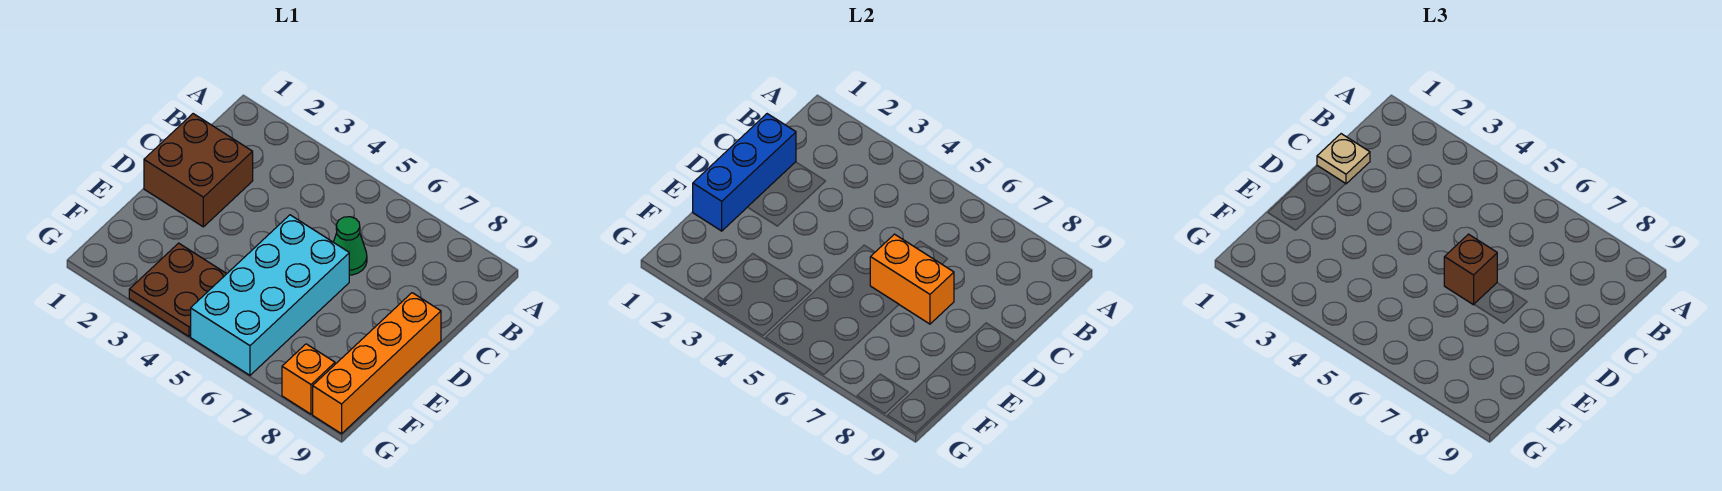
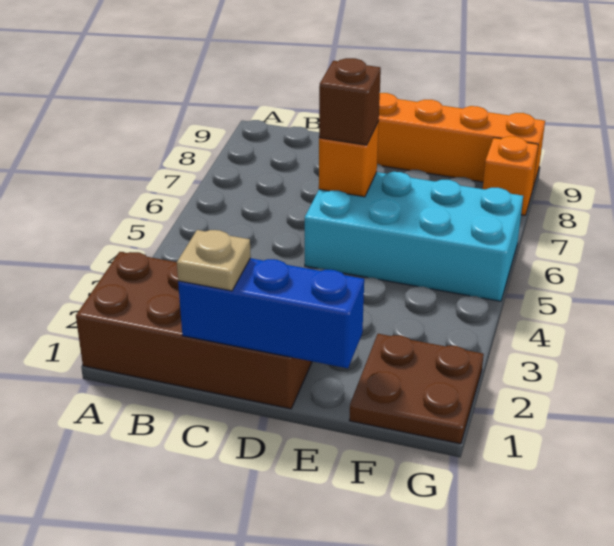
brown brick C1:D2 level 1 -> brown brick A1:D2 level 1
green cone C6 level 1 -> none
orange brick D6:D7 level 2 -> orange brick D6 level 2
brown plate F3:G4 level 1 -> brown plate F1:G2 level 1

